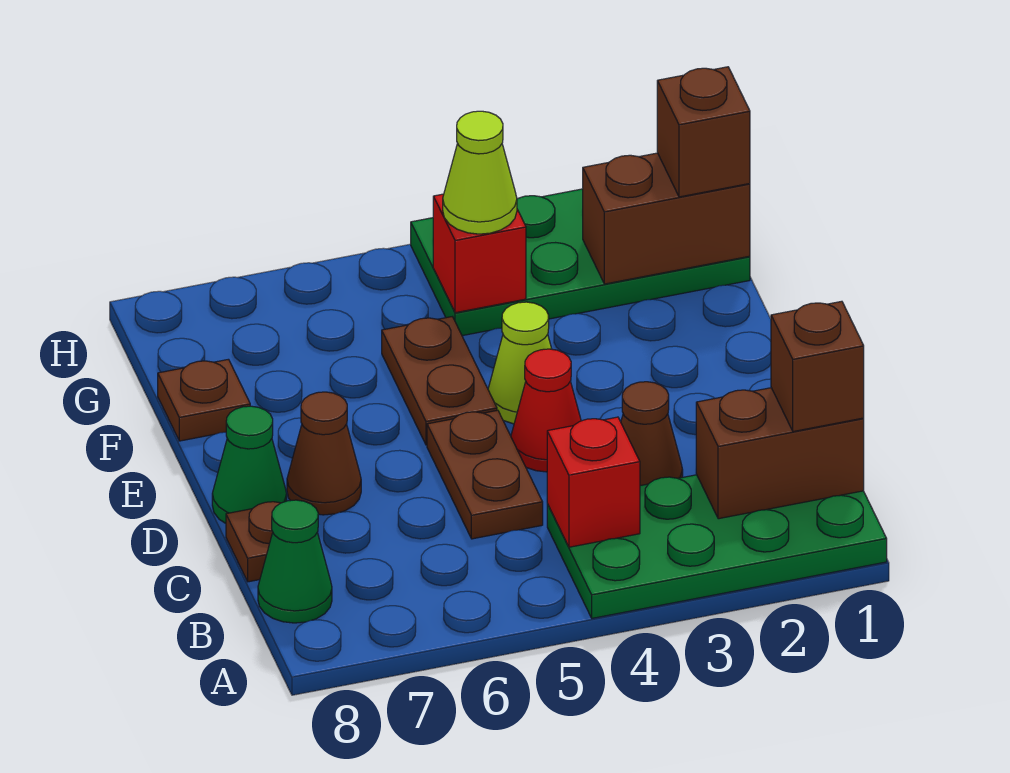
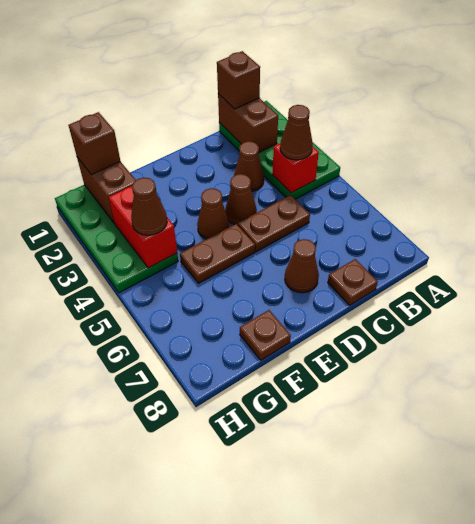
none -> brown cone B4 level 3
green cone B8 level 1 -> none
red cone D4 level 1 -> brown cone D4 level 1
green cone D8 level 1 -> none
lime cone E4 level 1 -> brown cone E4 level 1
red brick G4 level 2 -> red brick G3:G4 level 2
lime cone G4 level 3 -> brown cone G4 level 3

